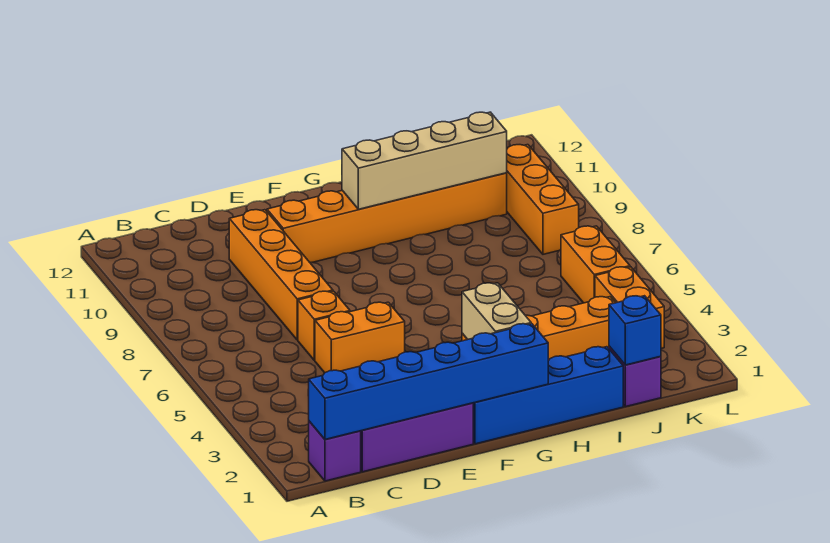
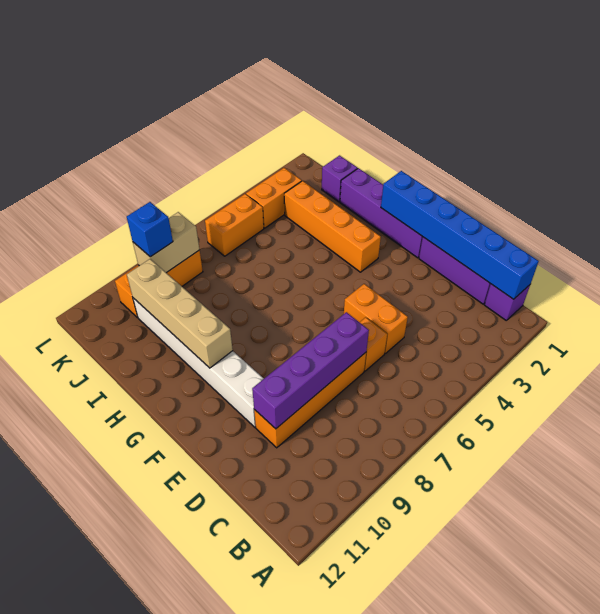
none -> purple brick D7:D10 level 2
orange brick E10:J10 level 1 -> white brick E10:J10 level 1
blue brick F1:I1 level 1 -> purple brick F1:I1 level 1
tan brick G2:G3 level 2 -> tan brick K8:K9 level 2
blue brick J1 level 2 -> blue brick K9 level 3

